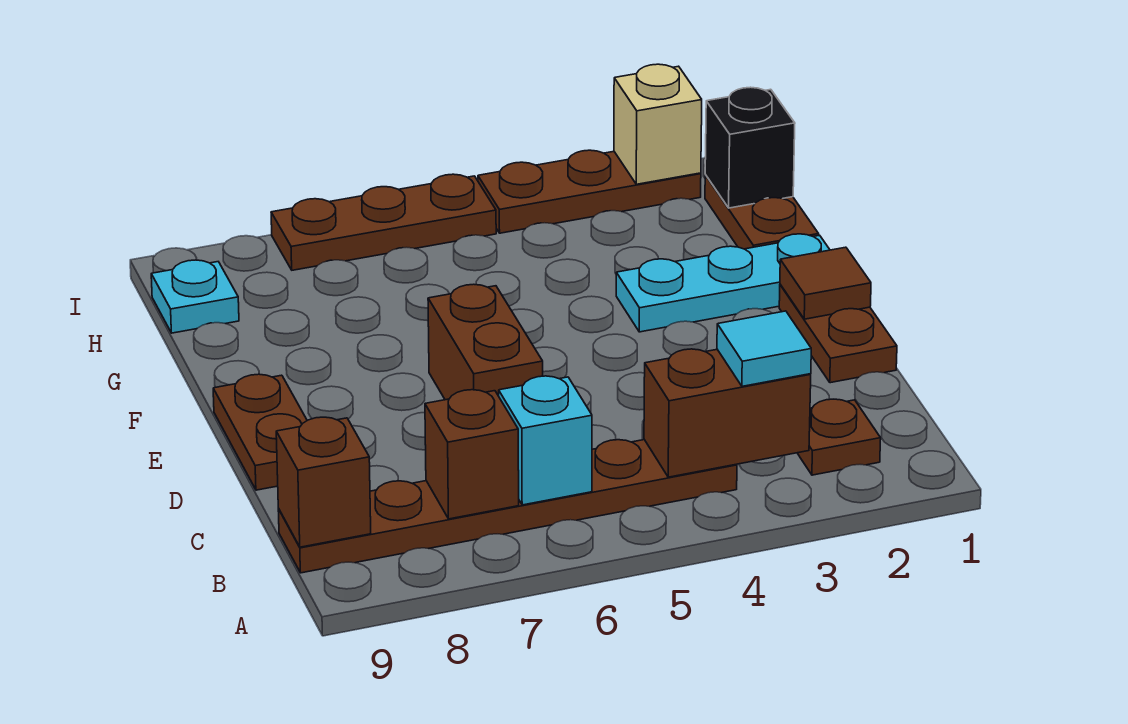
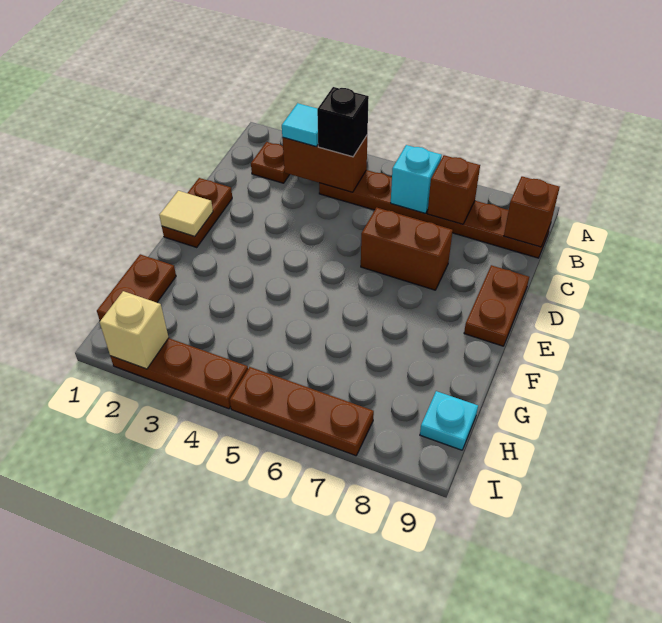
brown brick D6:E6 level 1 -> brown brick D6:D7 level 1
brown tile E1 level 2 -> tan tile E1 level 2
cyan plate F1:F3 level 1 -> none
black brick H1 level 2 -> black brick B4 level 3

